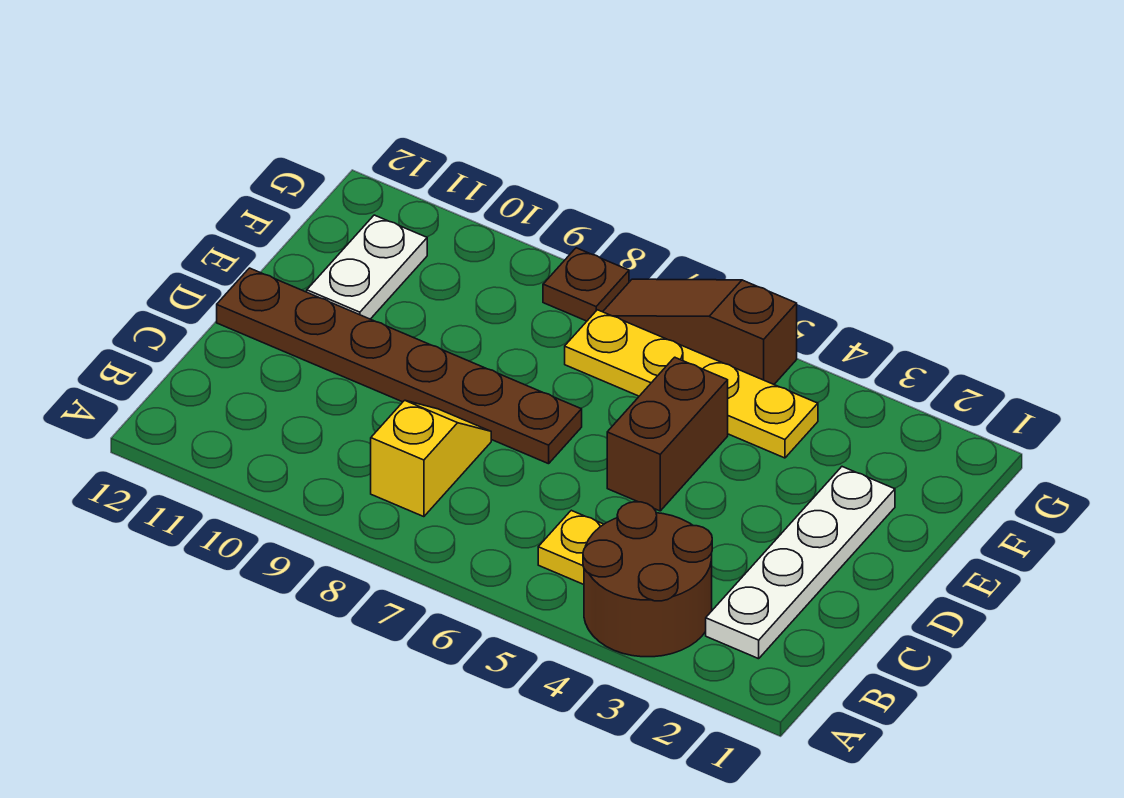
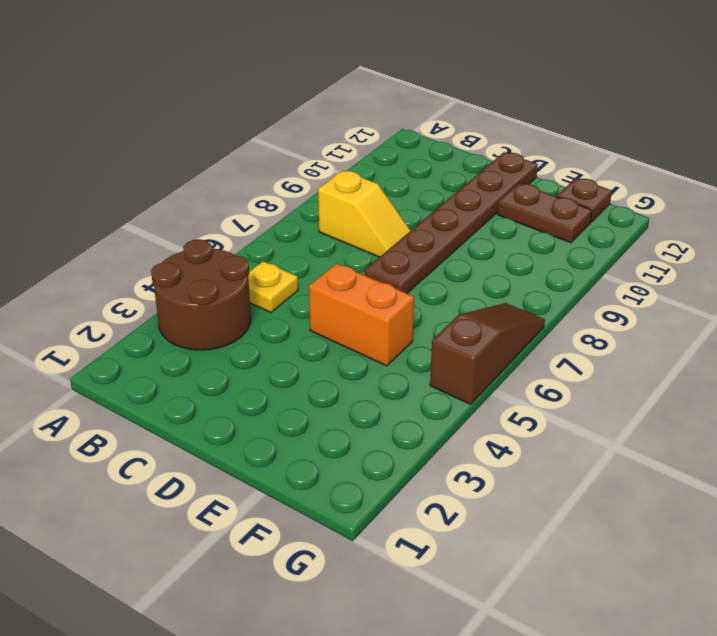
white plate B2:E2 level 1 -> none
brown brick D5:E5 level 1 -> orange brick D5:E5 level 1
white plate E11:F11 level 1 -> brown plate E11:F11 level 1
yellow plate F4:F7 level 1 -> none
brown plate G8 level 1 -> brown plate F12 level 1

